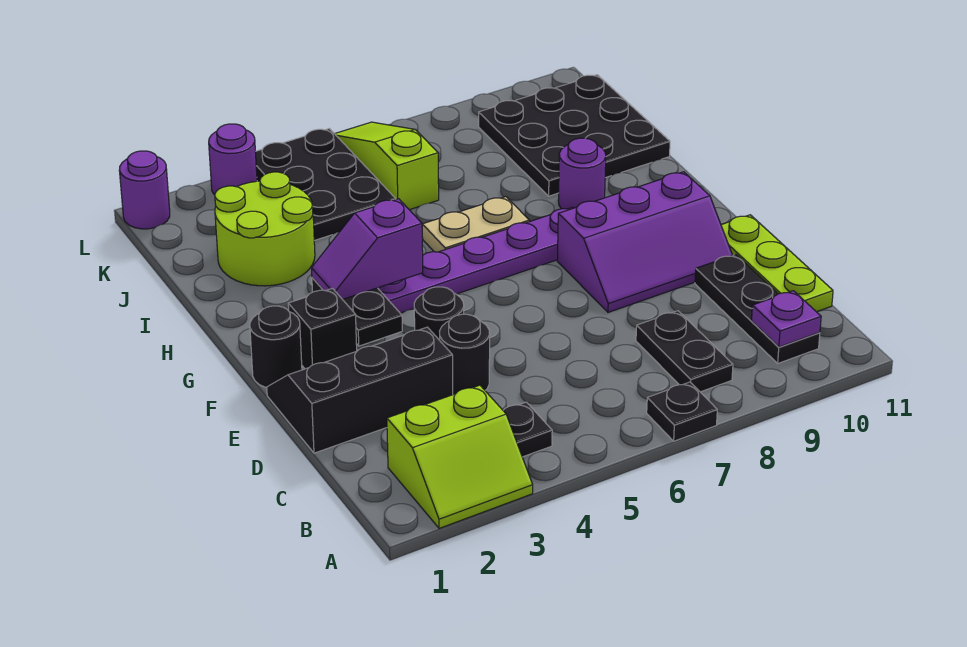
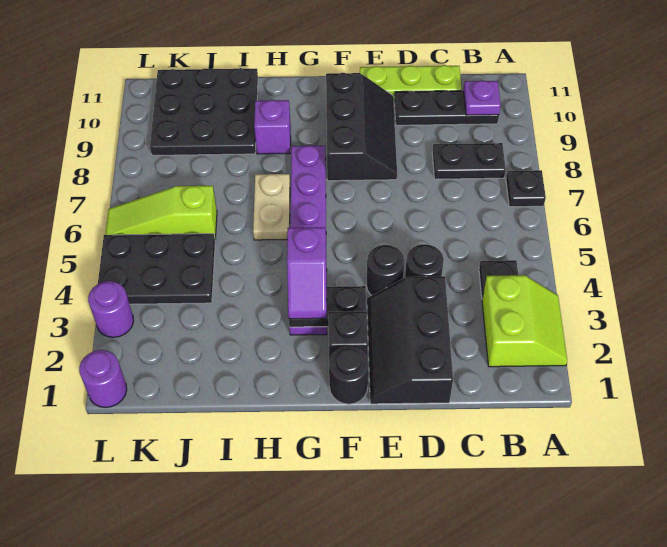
purple slope E8:F10 level 1 top F -> black slope E8:F10 level 1 top F
purple round brick H9 level 1 -> purple brick H9 level 1
lime round brick I2:J3 level 1 -> none

